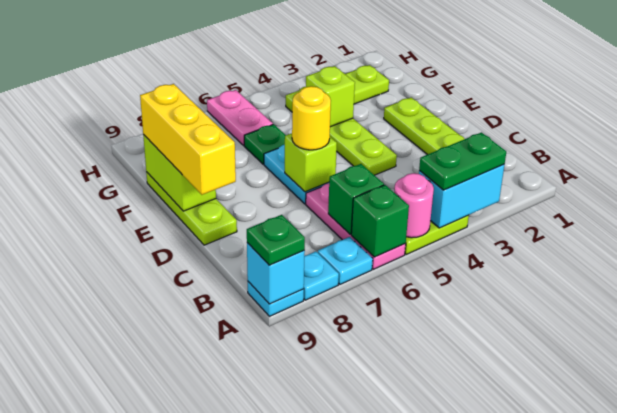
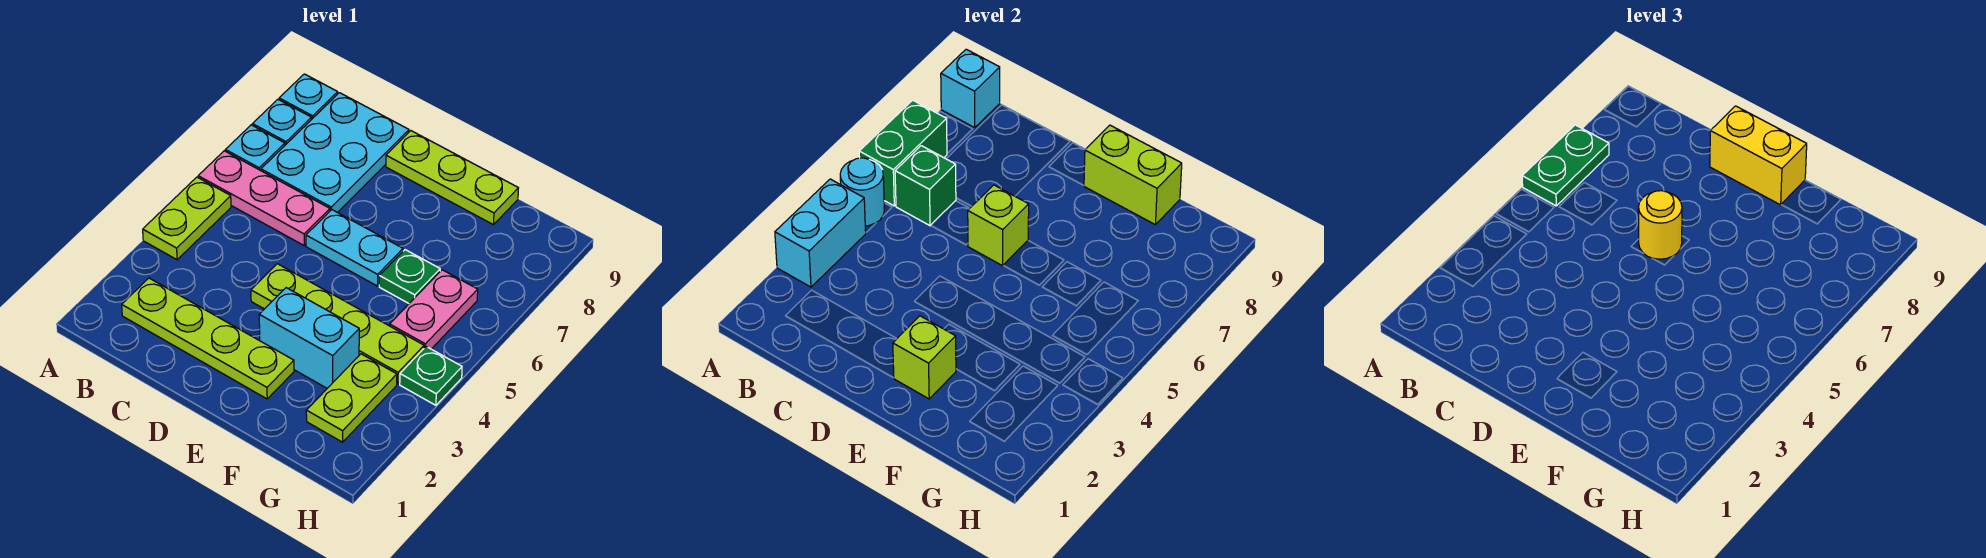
green plate A3:A4 level 3 -> green plate A6:A7 level 3
pink round brick A5 level 2 -> cyan round brick A5 level 2
green brick A6 level 2 -> green brick A6:A7 level 2
green plate A9 level 3 -> green plate H4 level 1
none -> cyan plate B7:C9 level 1
yellow brick D9:F9 level 3 -> yellow brick D9:E9 level 3
none -> cyan brick E3:F3 level 1
lime brick F4 level 2 -> lime brick E2 level 2
pink plate G6:H6 level 1 -> pink plate G5:G6 level 1

